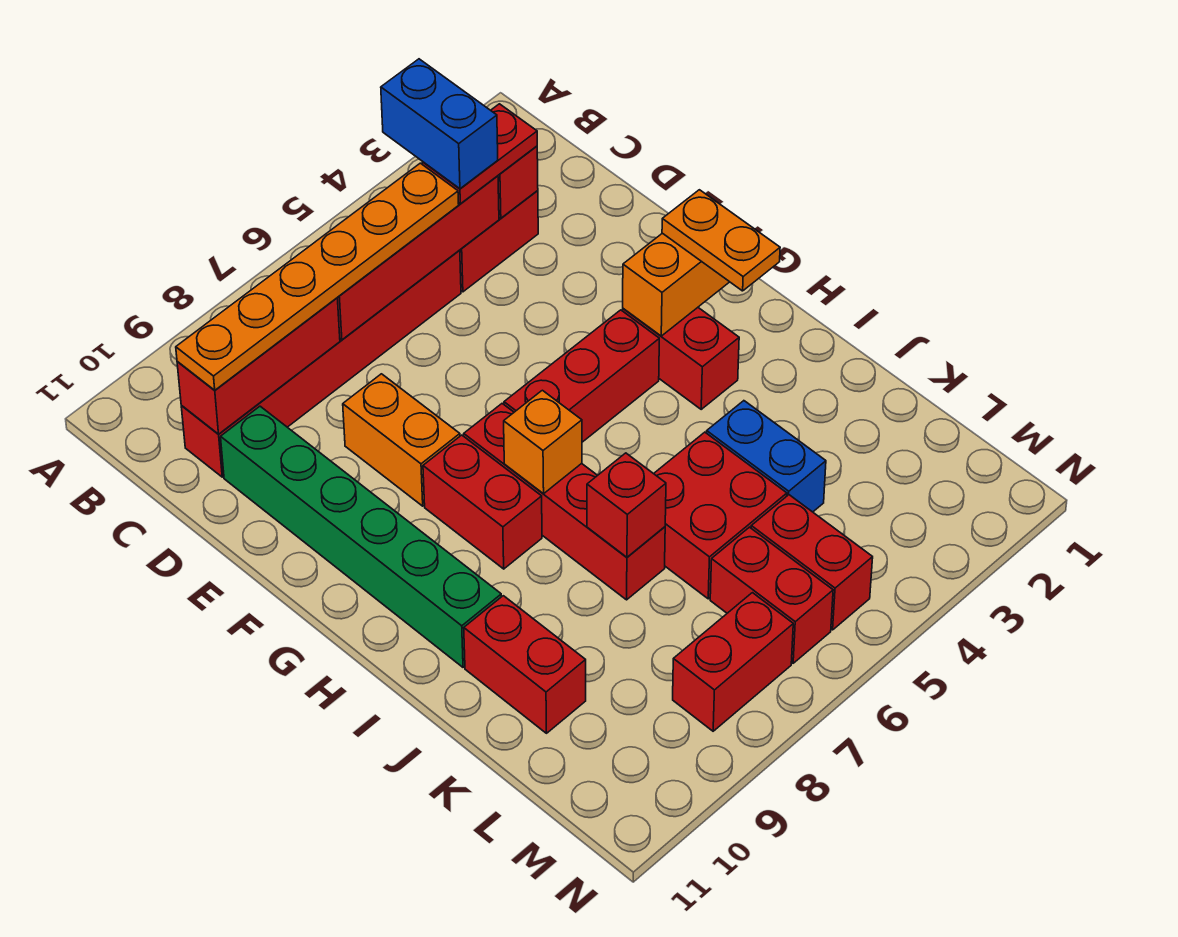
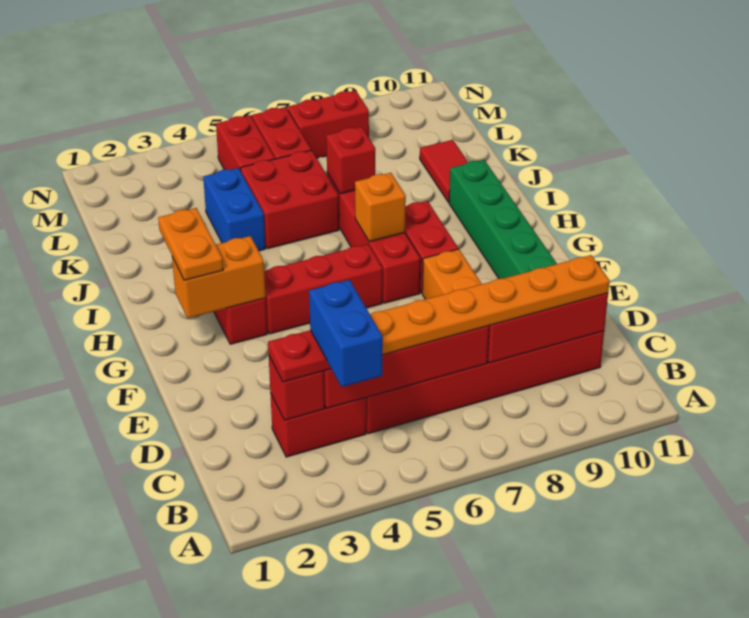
red brick J10:K10 level 1 -> red tile J10:K10 level 1

